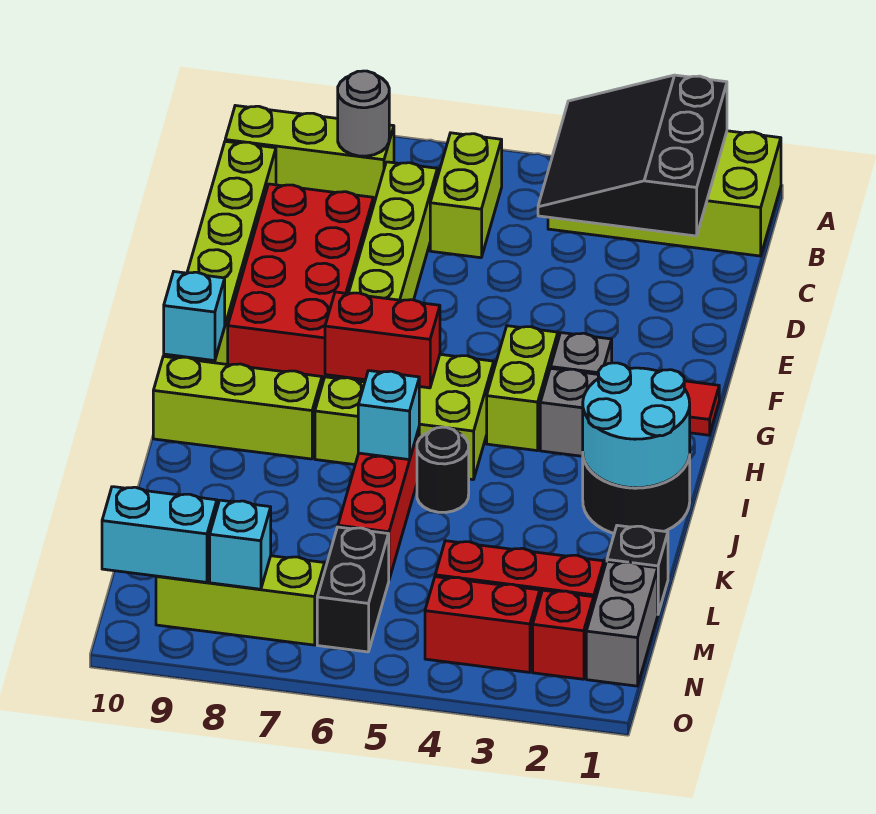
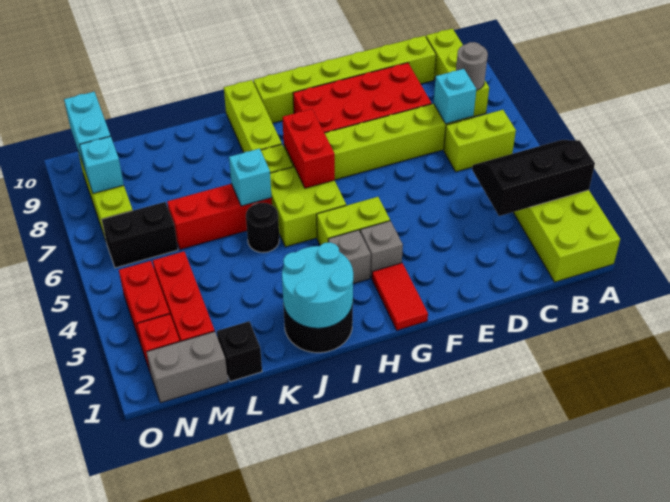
black slope A2:C4 level 2 top 2 -> black slope A3:C4 level 2 top 3
cyan brick H10 level 2 -> cyan brick C7 level 2

